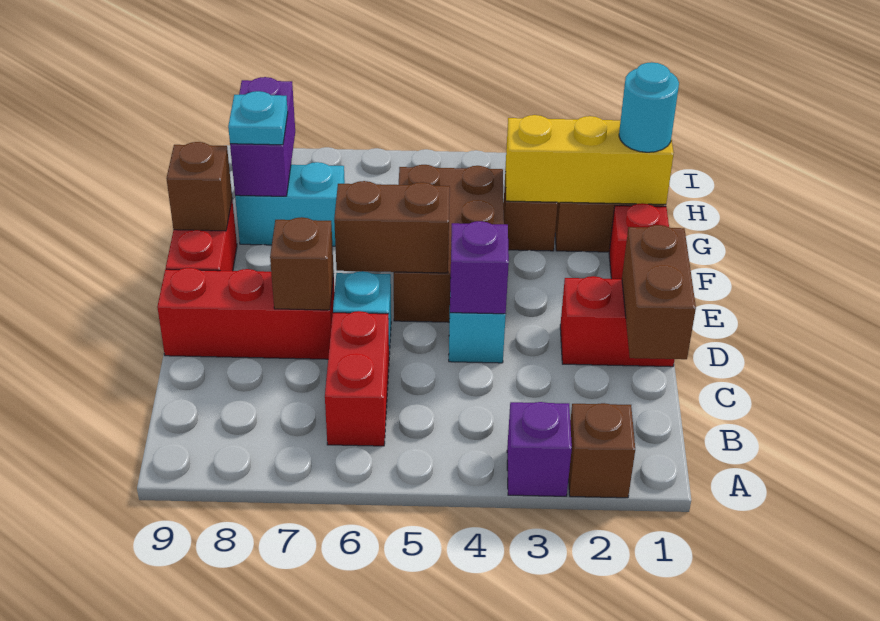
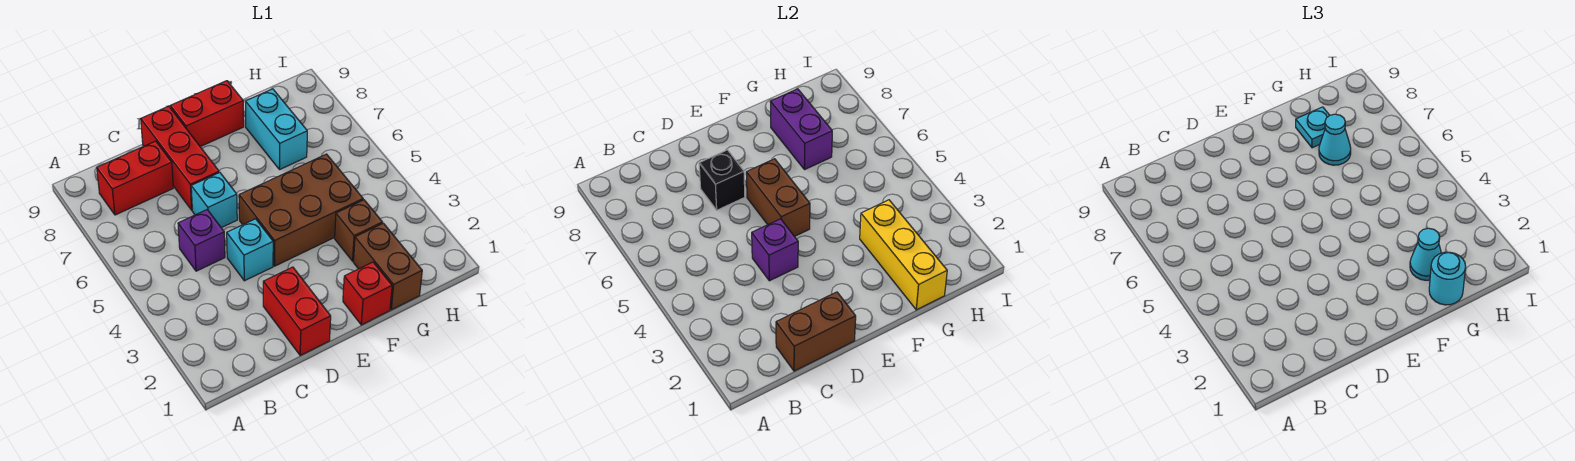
brown brick A2 level 1 -> none
purple brick A3 level 1 -> purple brick C5 level 1
red brick B6:C6 level 1 -> red brick B8:C8 level 1
brown brick D7 level 2 -> black brick D7 level 2
brown brick F9 level 2 -> none
none -> cyan cone G2 level 3
none -> cyan cone G7 level 3
purple brick G8:H8 level 2 -> purple brick G7:G8 level 2

